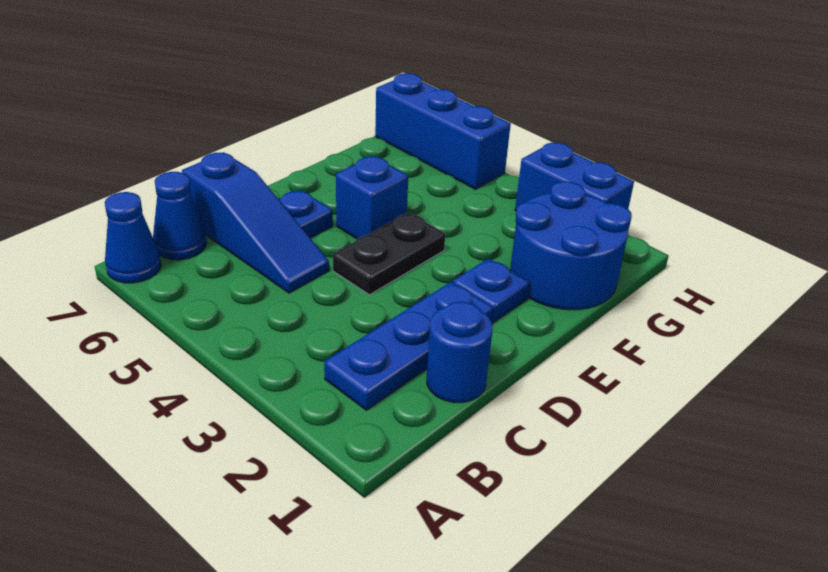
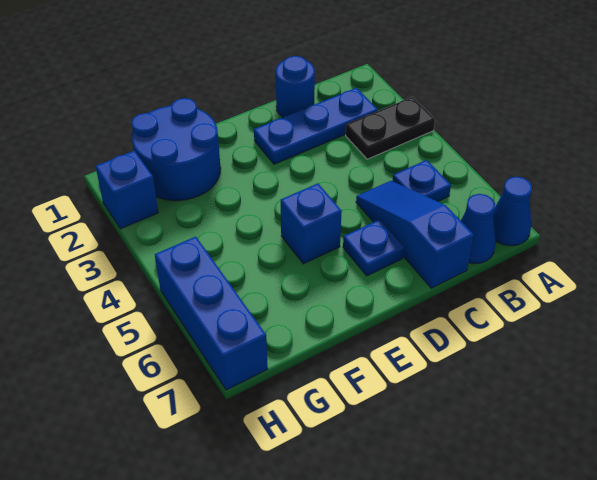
black plate D4:E4 level 1 -> black plate A3:B3 level 1
blue plate E2 level 1 -> blue plate B5 level 1
blue brick H2:H3 level 1 -> blue brick H2 level 1

